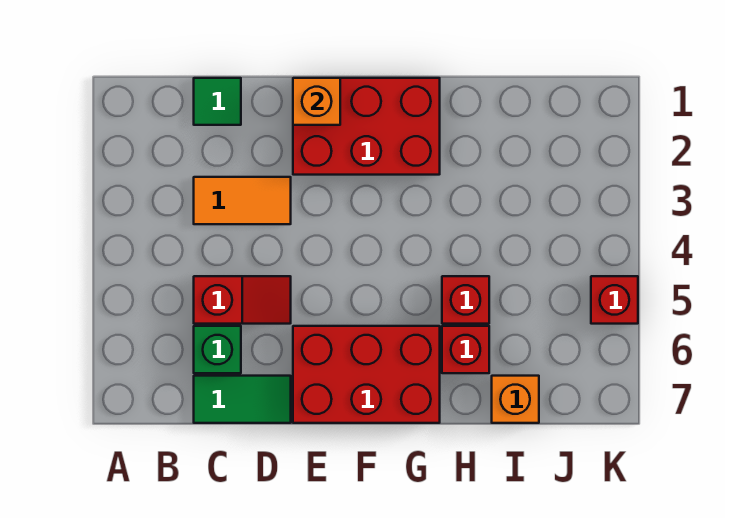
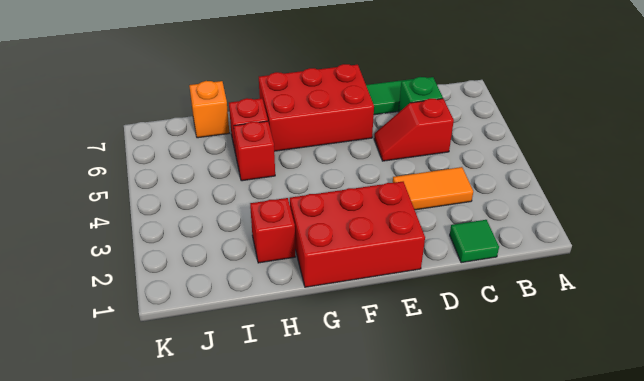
orange brick E1 level 2 -> none
red brick K5 level 1 -> red brick H2 level 1

